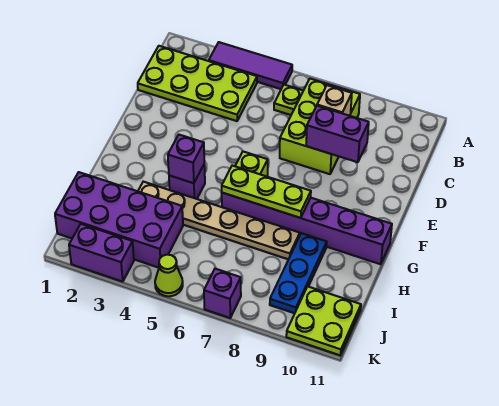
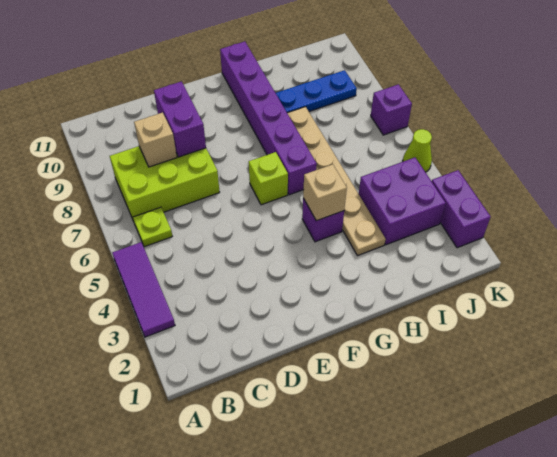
lime plate B1:C4 level 1 -> none
purple brick G4 level 2 -> tan brick G4 level 2
lime plate G6:G8 level 2 -> none
purple brick I1:J4 level 1 -> purple brick I3:J4 level 1
lime plate J10:K11 level 1 -> none

